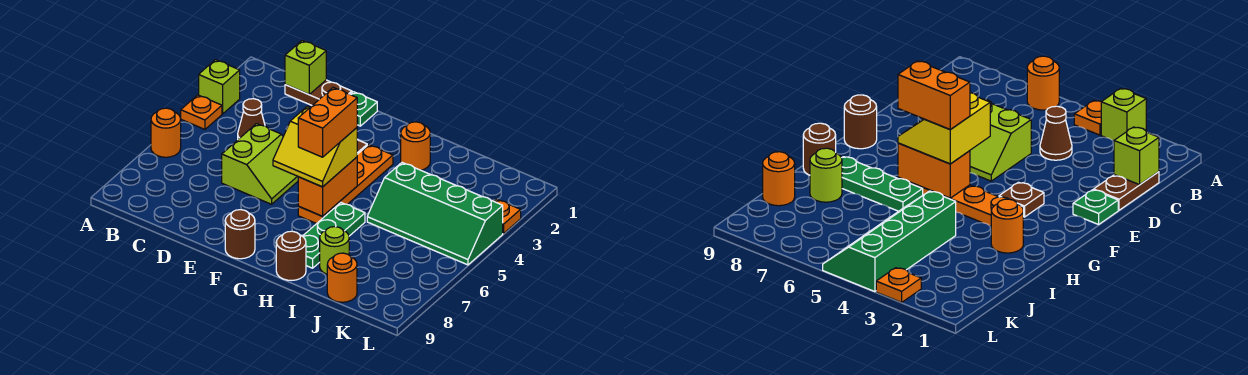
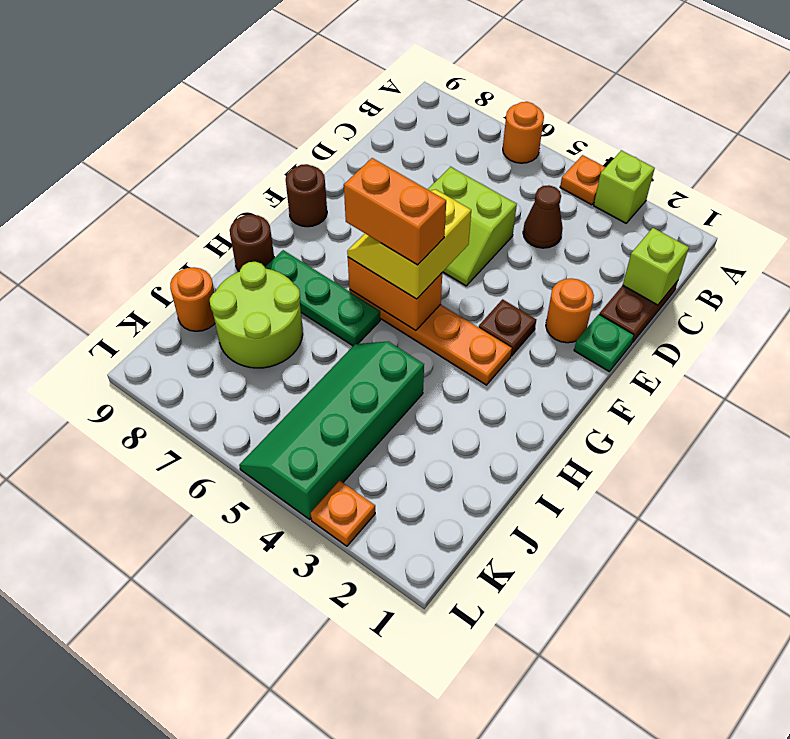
orange round brick H2 level 1 -> orange round brick E2 level 1
lime round brick I8 level 1 -> lime round brick I7:J8 level 1

